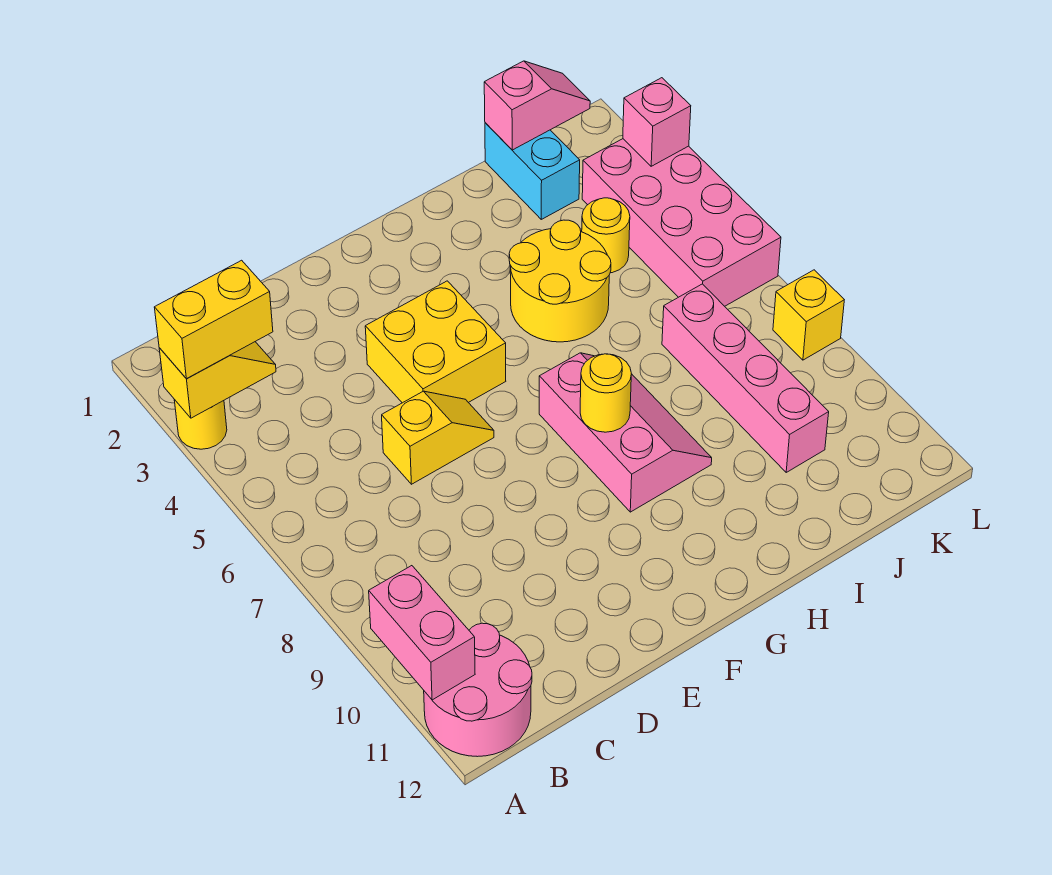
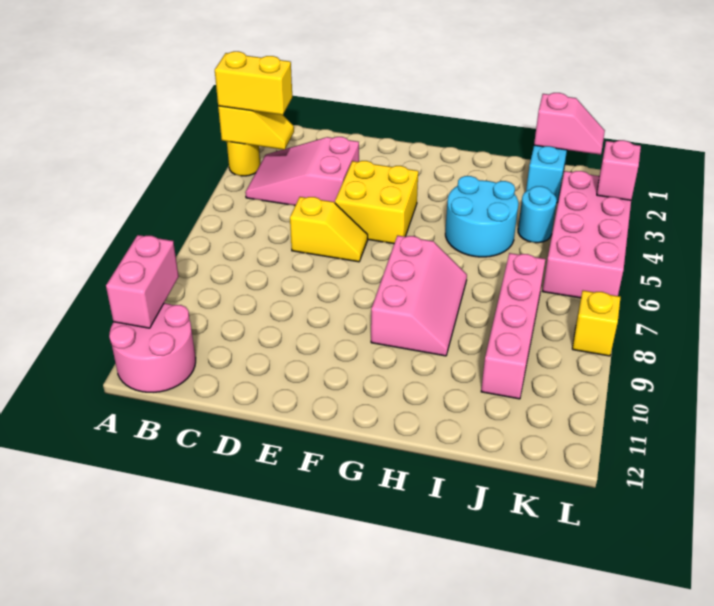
none -> pink slope B3:D4 level 1 top D
yellow round brick G8 level 2 -> none
yellow round brick H4:I5 level 1 -> cyan round brick H4:I5 level 1
yellow round brick J4 level 1 -> cyan round brick J4 level 1

